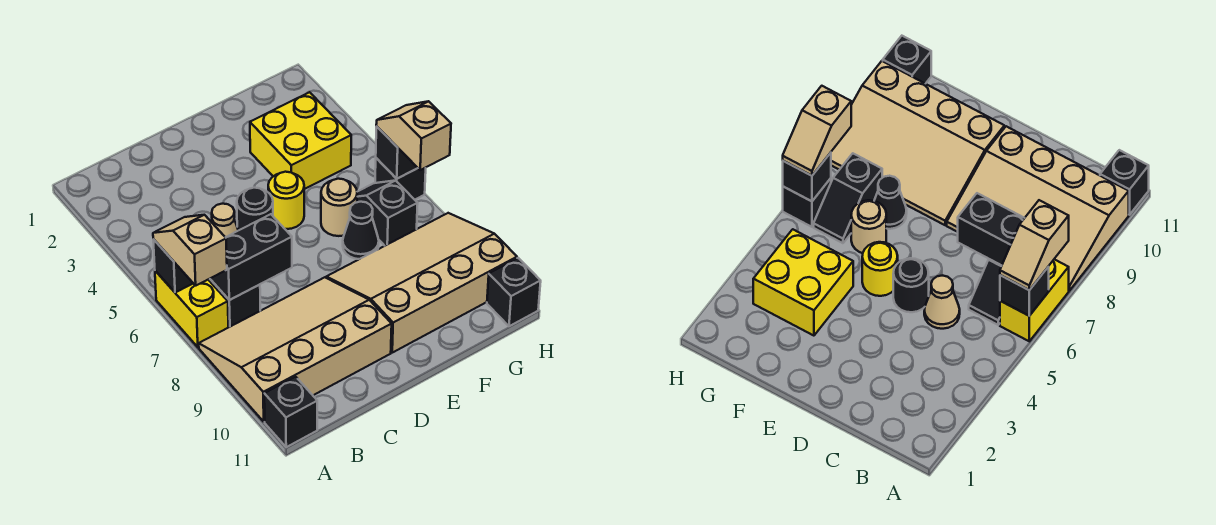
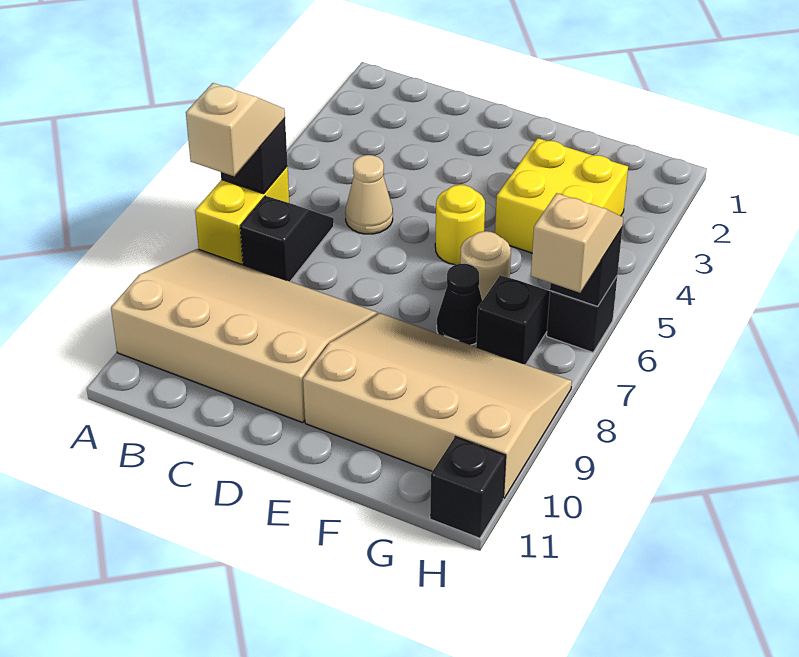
black brick A11 level 1 -> none
black brick B7:C7 level 2 -> none
black round brick D5 level 1 -> none

